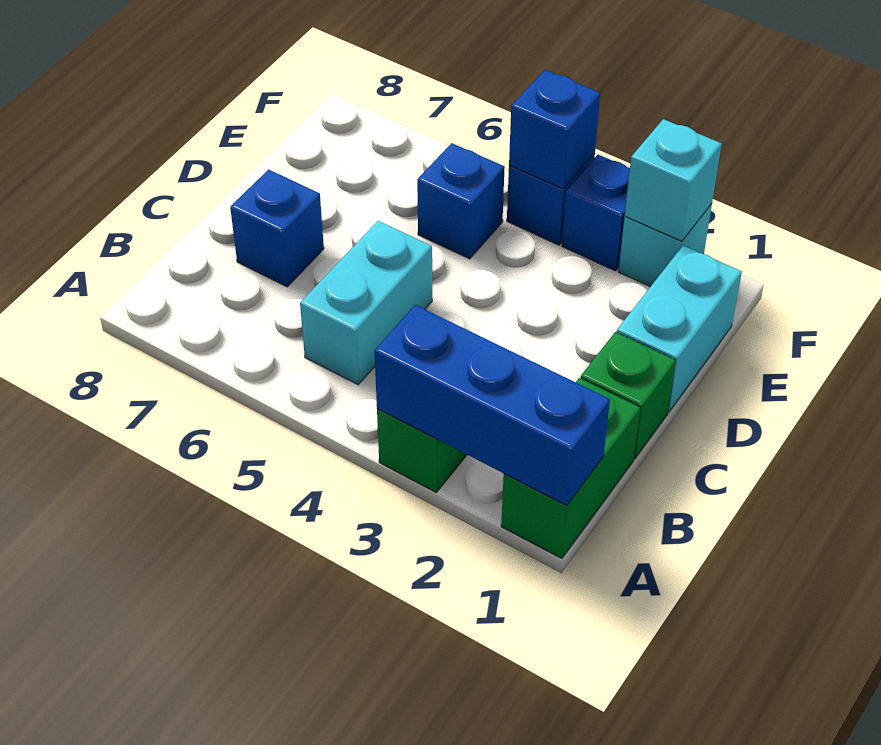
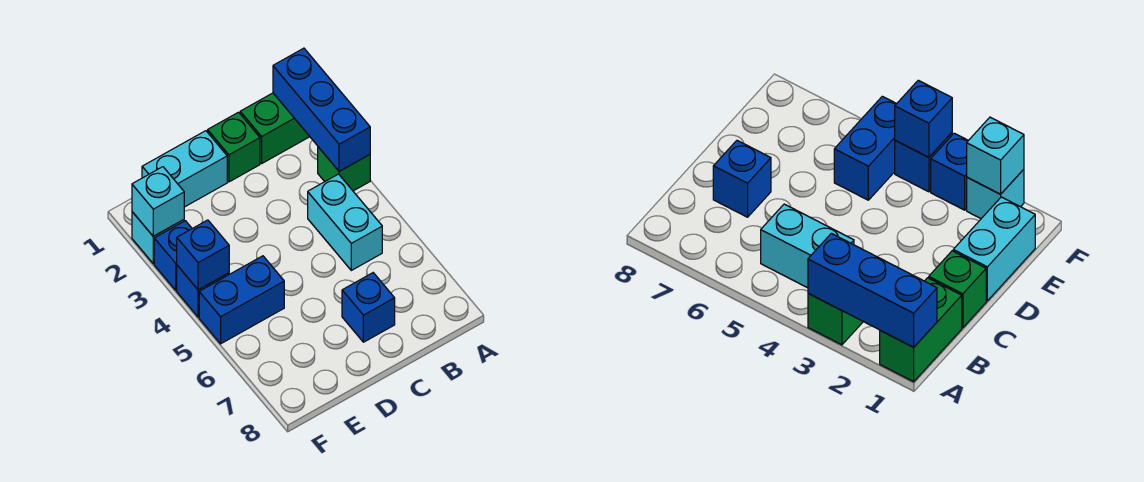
cyan brick B5:C5 level 1 -> cyan brick B4:B5 level 1
blue brick E5 level 1 -> blue brick E5:F5 level 1

